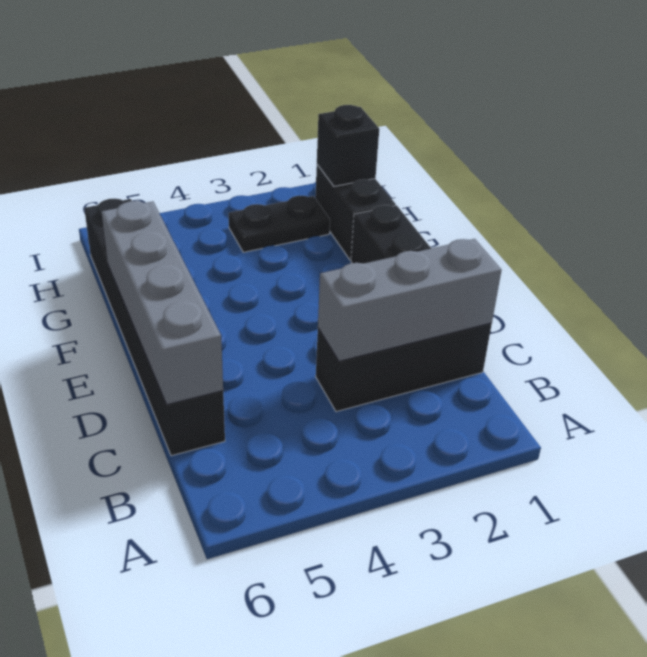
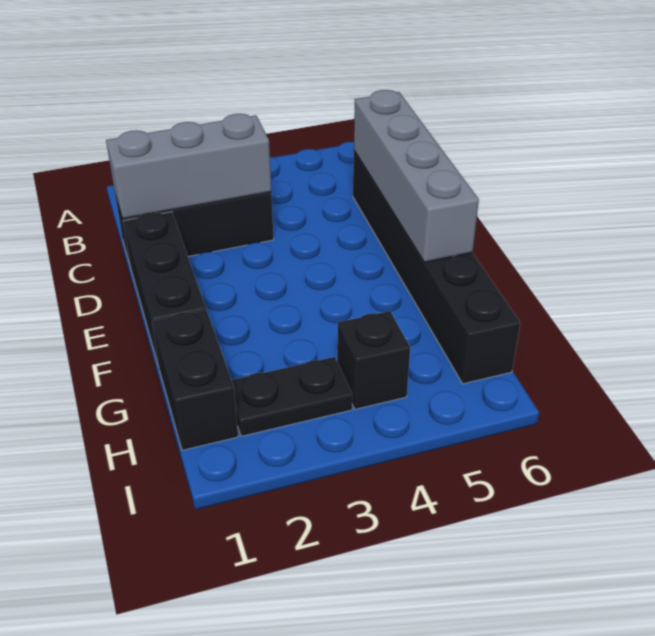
black brick H1 level 2 -> black brick H4 level 1

